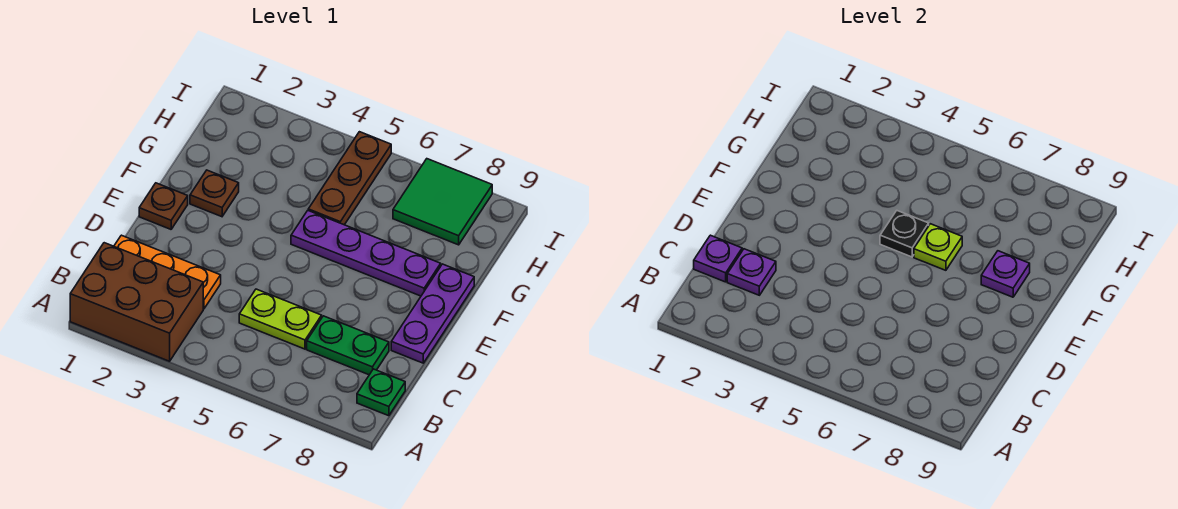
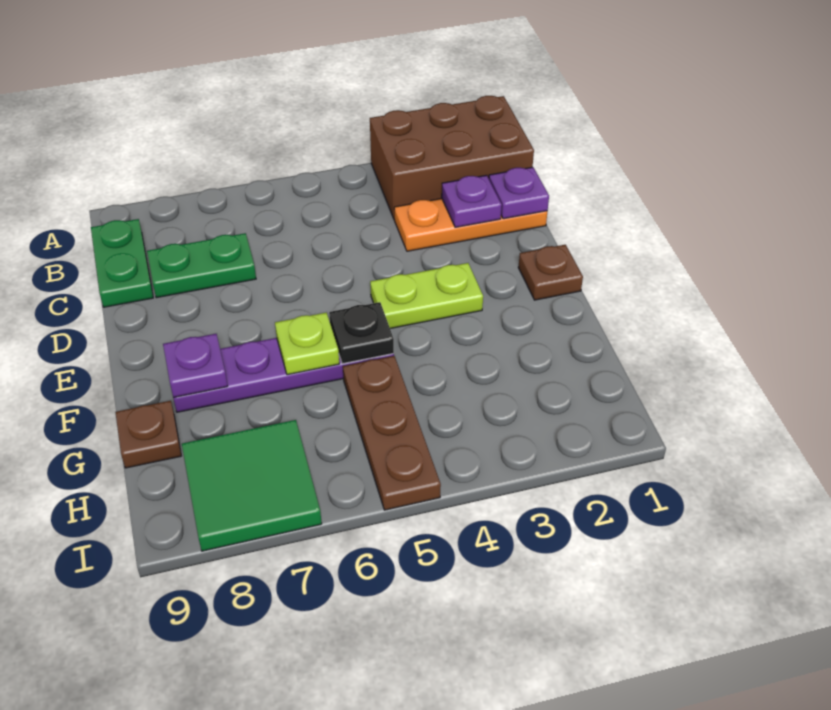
green plate B9 level 1 -> green plate B9:C9 level 1
lime plate C5:C6 level 1 -> lime plate E3:E4 level 1
purple plate D9:F9 level 1 -> none
brown plate F2 level 1 -> brown plate G9 level 1

